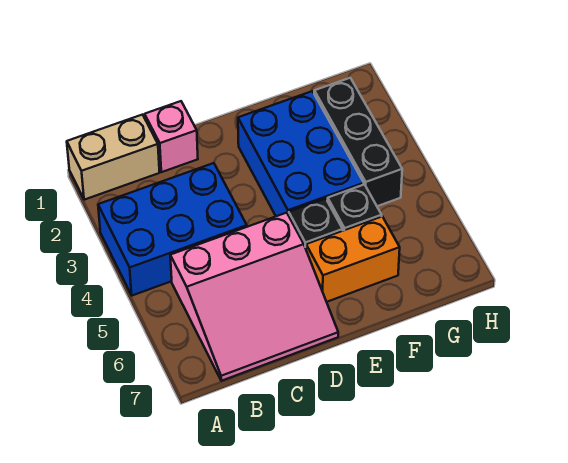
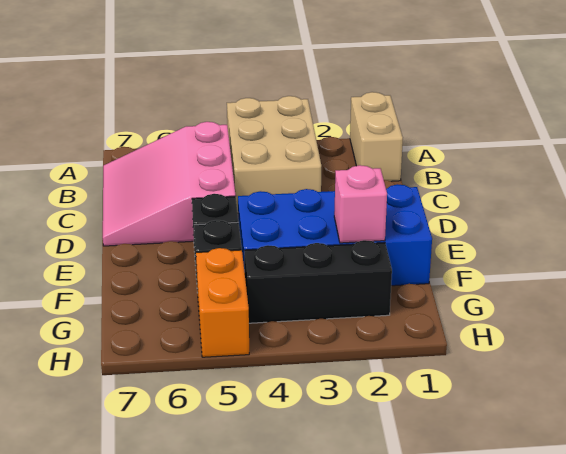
blue brick A3:C4 level 1 -> tan brick A3:C4 level 1
pink brick C1 level 1 -> pink brick F2 level 2
blue brick E2:F4 level 1 -> blue brick E1:F4 level 1
orange brick E6:F6 level 1 -> orange brick G5:H5 level 1

